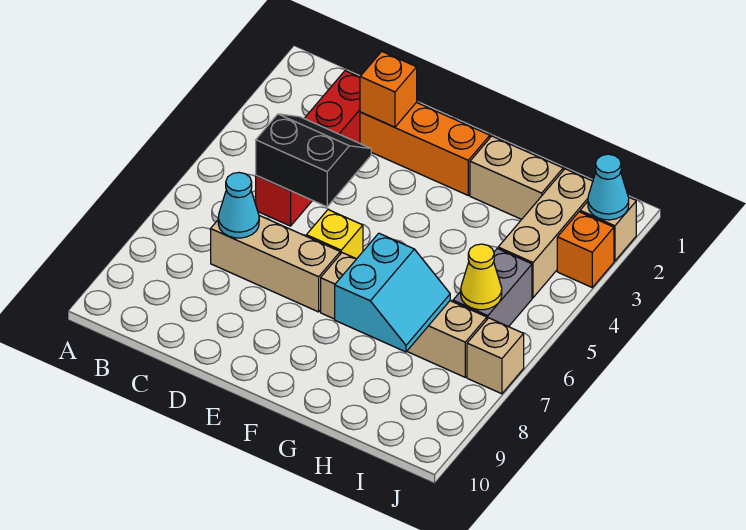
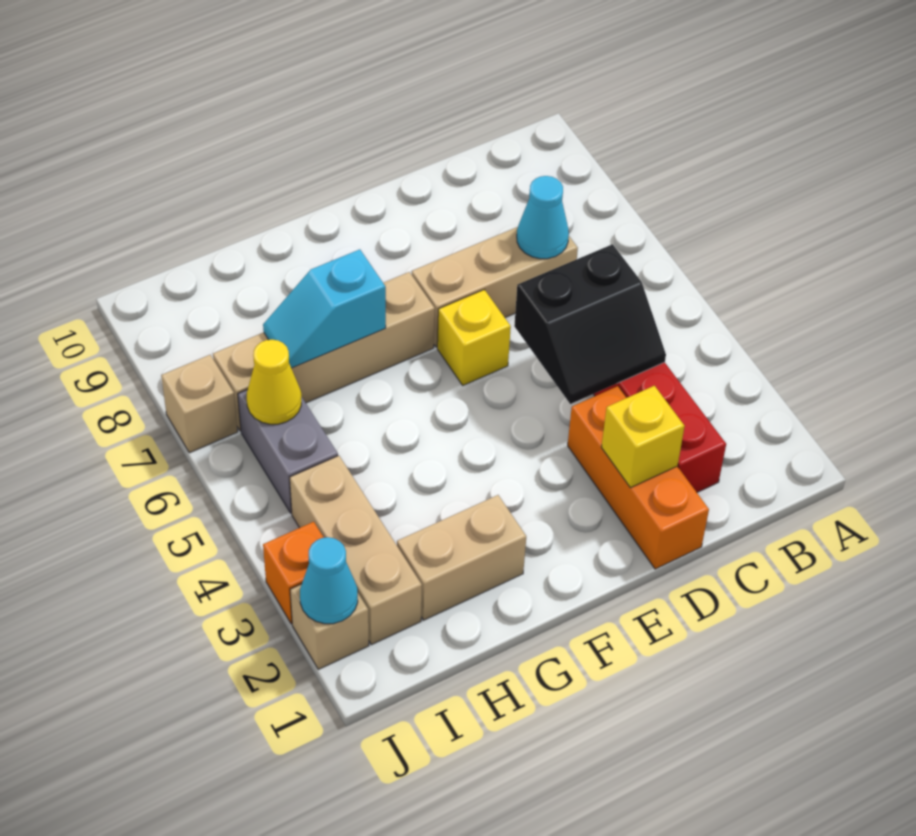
orange brick D2:F2 level 1 -> orange brick D1:D3 level 1
orange brick D2 level 2 -> yellow brick D2 level 2
cyan slope G7:H8 level 2 top G -> cyan slope G7:H7 level 2 top G

